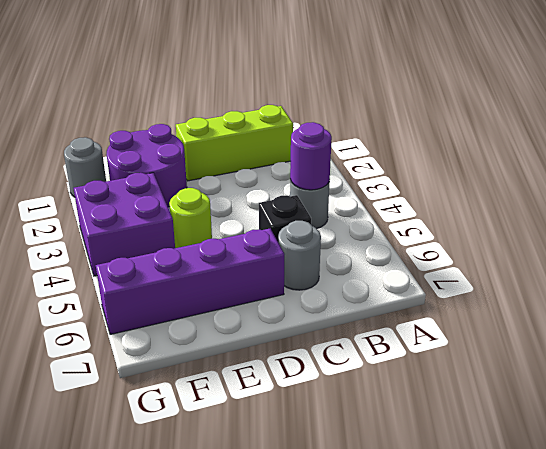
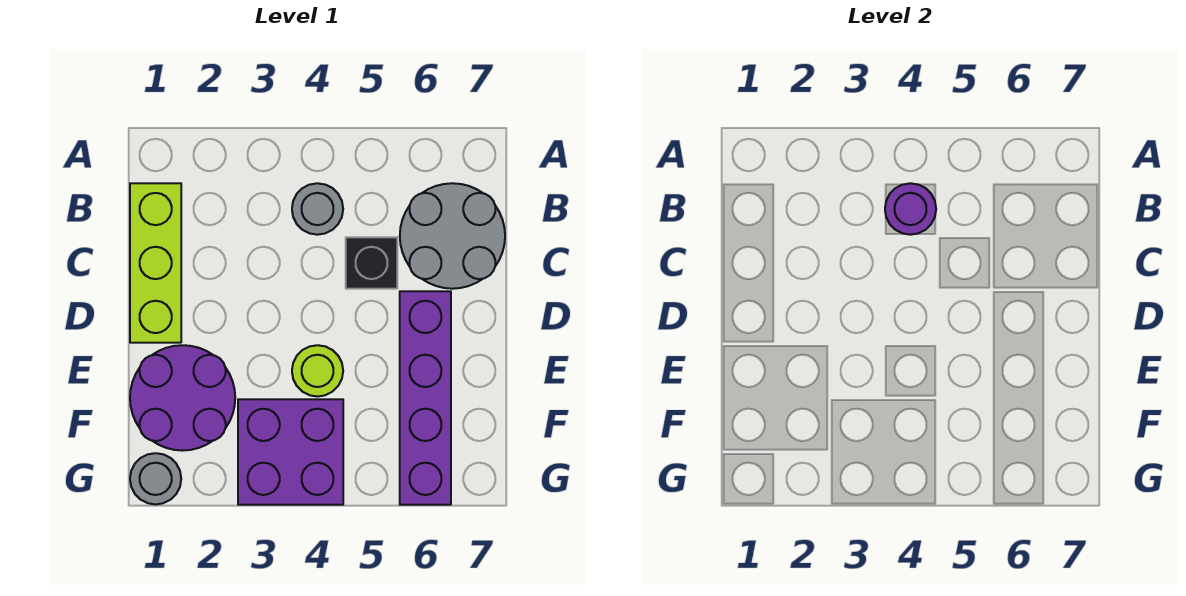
grey round brick C6 level 1 -> grey round brick B6:C7 level 1

